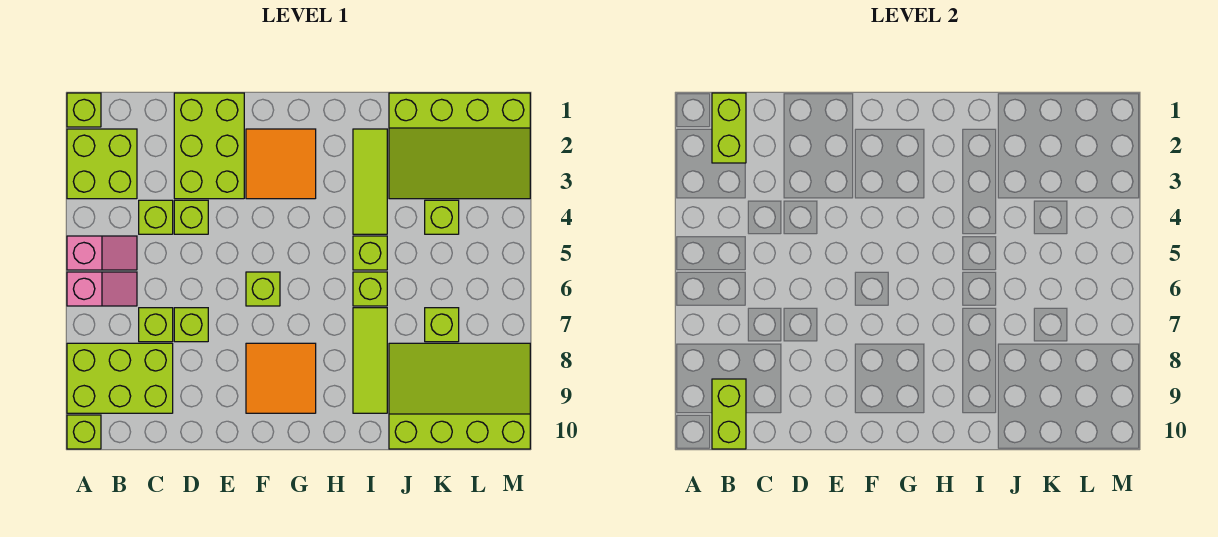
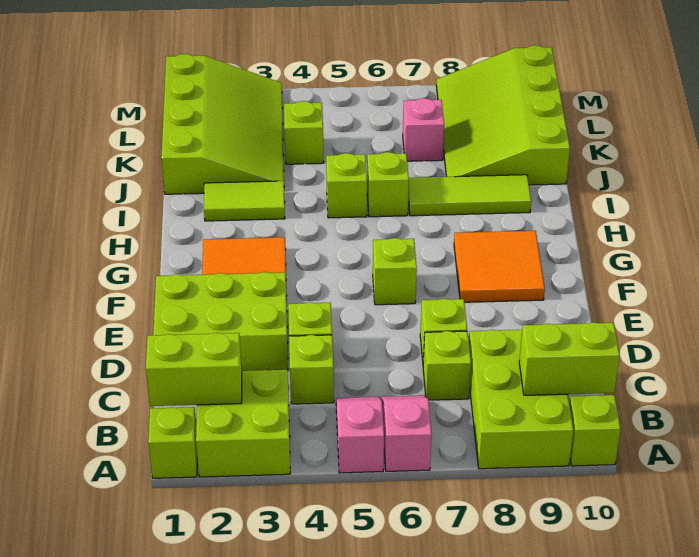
lime tile I2:I4 level 1 -> lime tile I2:I3 level 1
lime brick K7 level 1 -> pink brick K7 level 1

